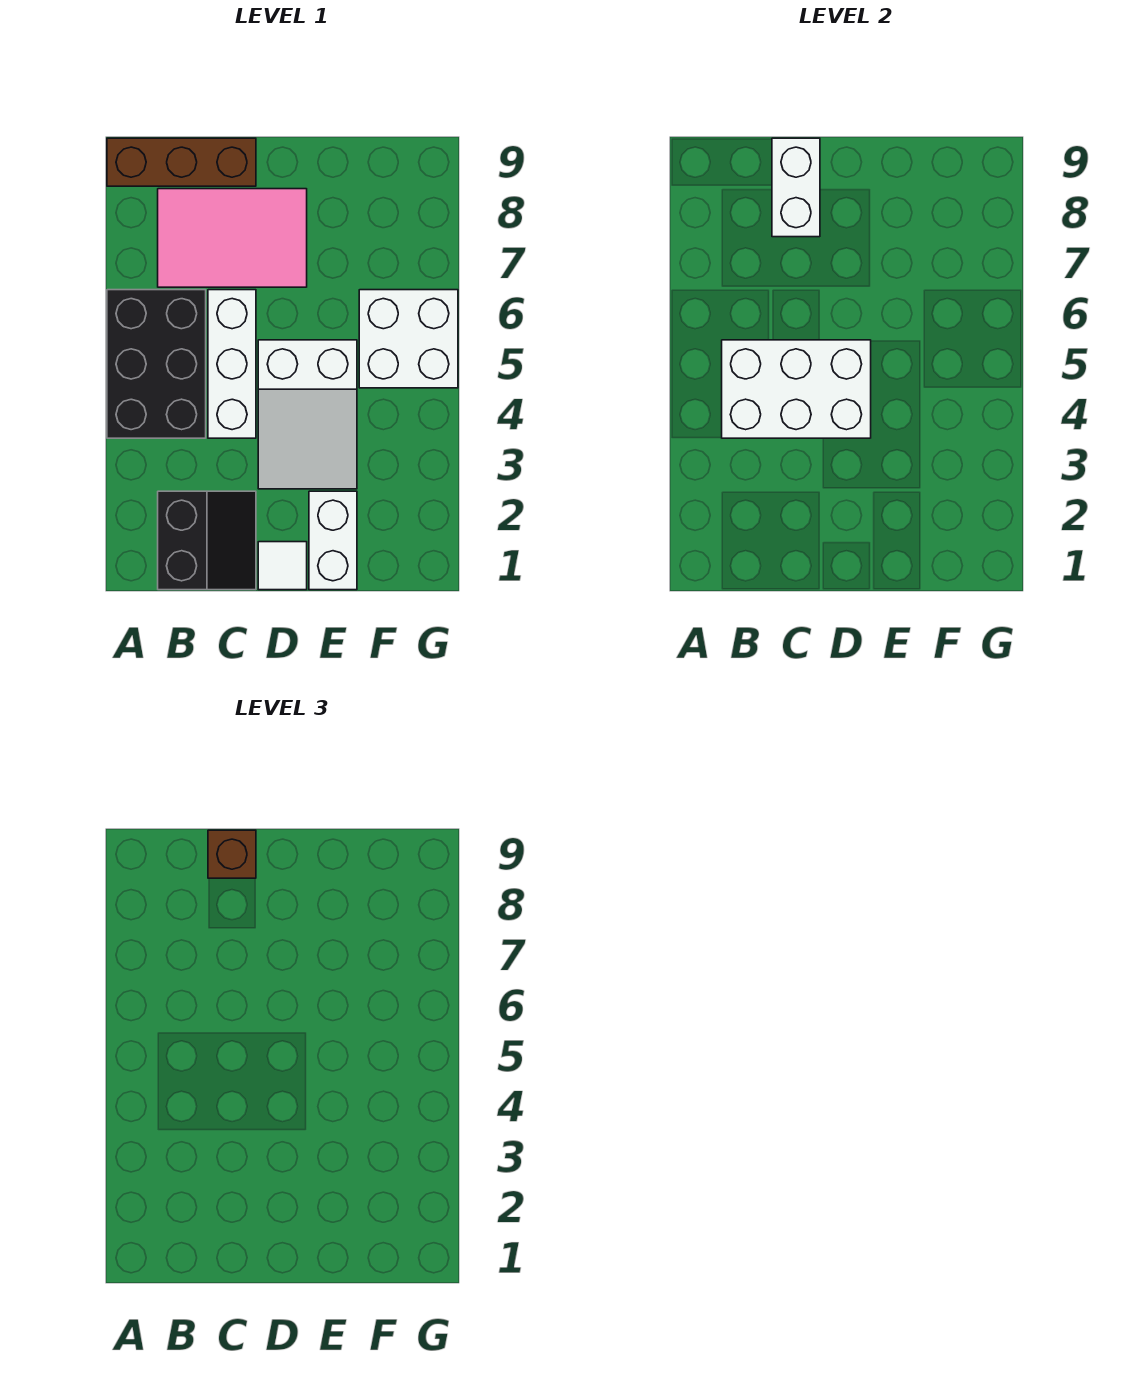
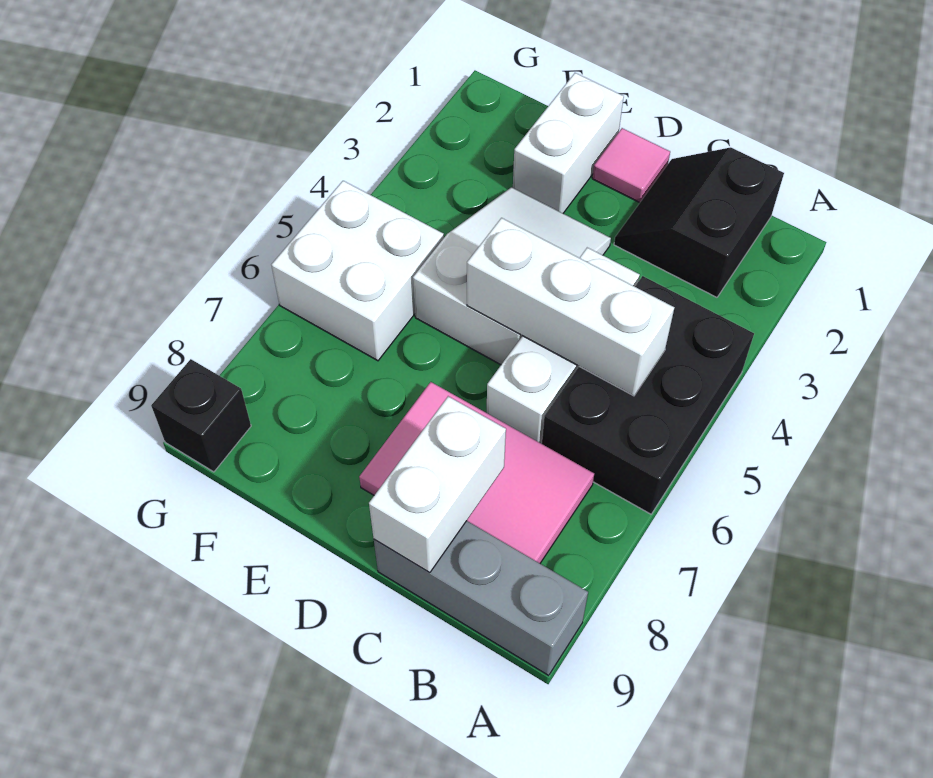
brown brick A9:C9 level 1 -> grey brick A9:C9 level 1
white brick B4:D5 level 2 -> white brick B5:D5 level 2
brown brick C9 level 3 -> none
white tile D1 level 1 -> pink tile D1 level 1
none -> black brick G9 level 1

